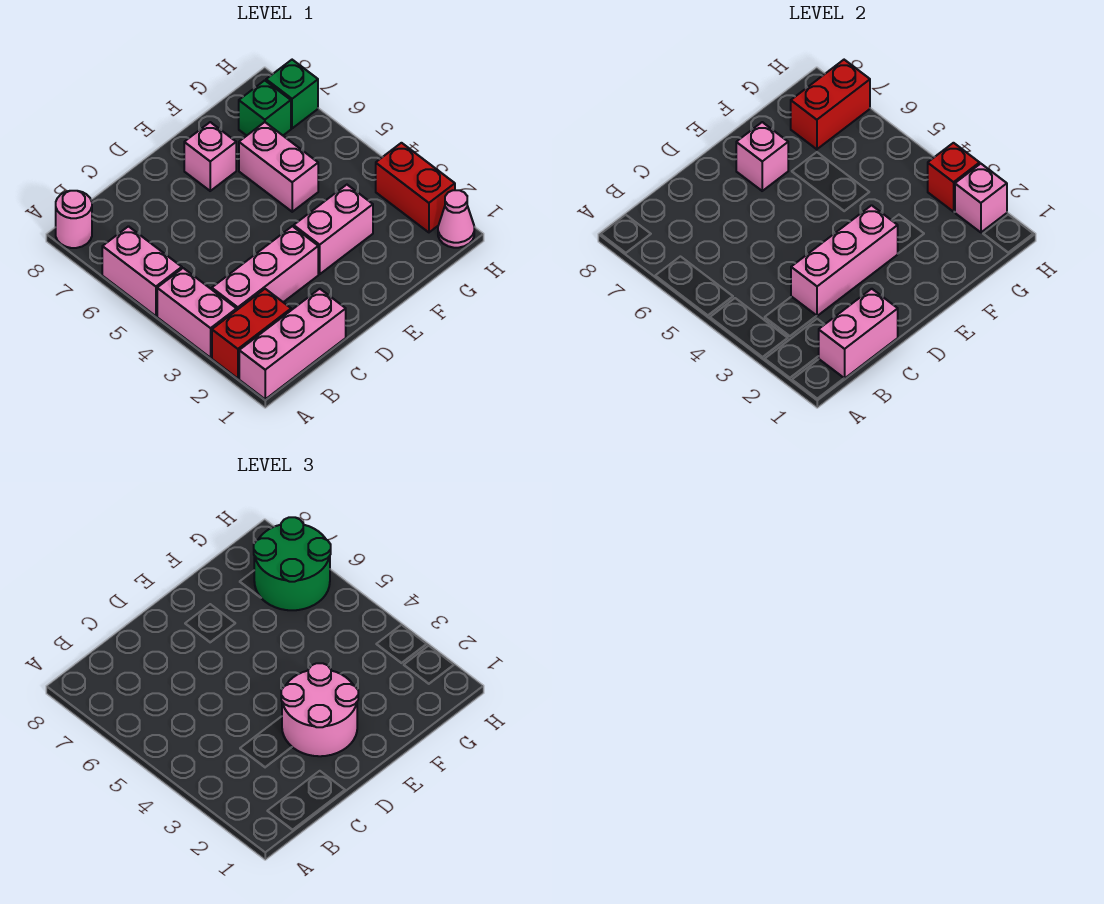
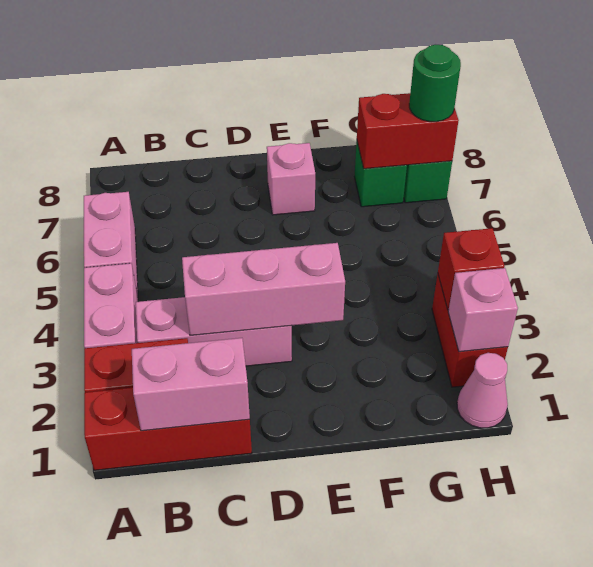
pink brick A1:C1 level 1 -> red brick A1:C1 level 1
pink round brick A8 level 1 -> none
pink round brick D2:E3 level 3 -> none
pink brick E3:F3 level 1 -> none
pink brick E7 level 2 -> none
pink brick F5:F6 level 1 -> none
green round brick G6:H7 level 3 -> green round brick H7 level 3

